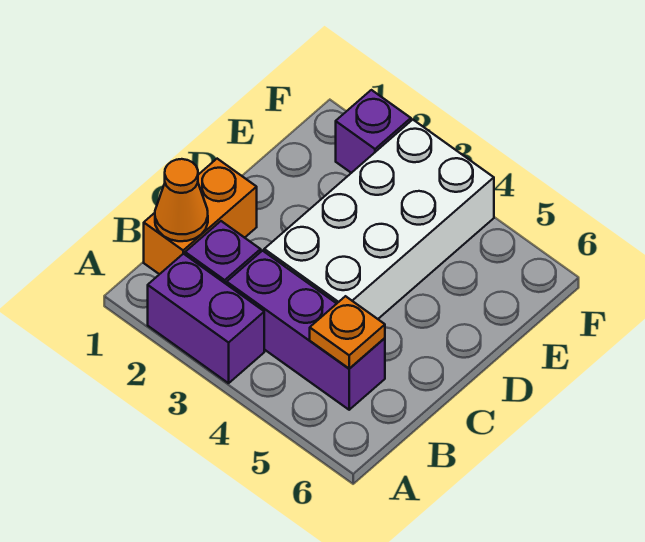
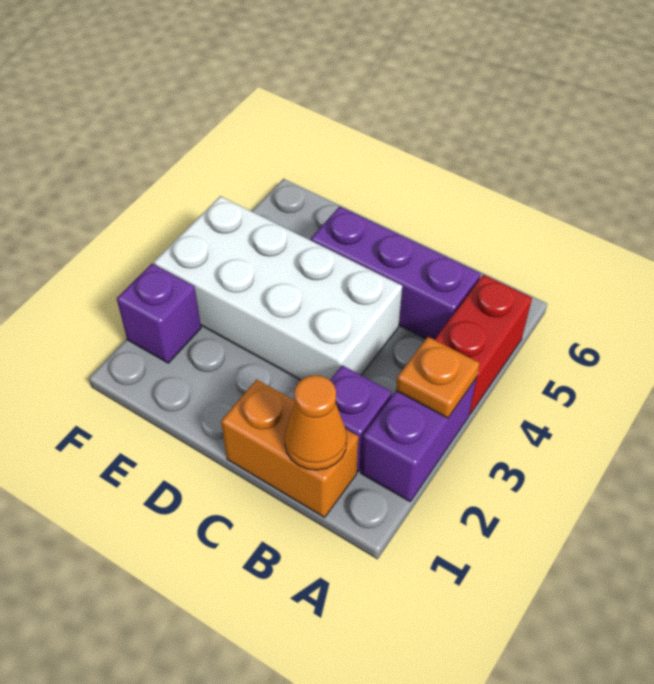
none -> red brick A4:A5 level 1
purple brick B3:B5 level 1 -> purple brick B5:D5 level 1
orange plate B5 level 2 -> orange plate A3 level 2

